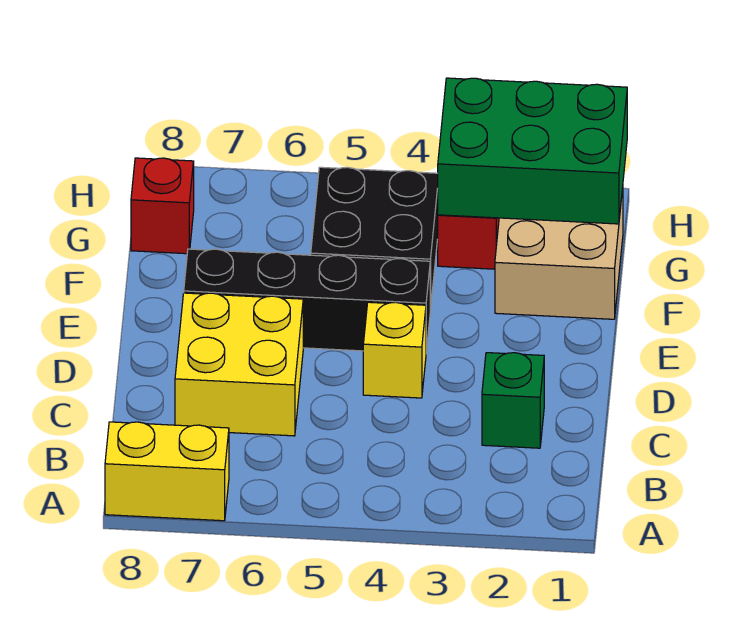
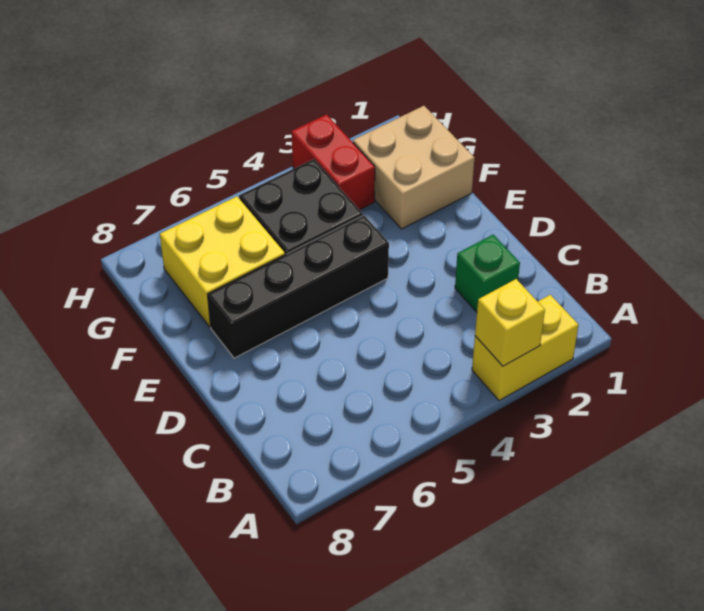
yellow brick A7:A8 level 1 -> yellow brick A2:A3 level 1
yellow brick C6:D7 level 1 -> yellow brick F6:G7 level 1
yellow brick D4 level 1 -> yellow brick A3 level 2
green brick G1:H3 level 2 -> none
red brick G8 level 1 -> none

